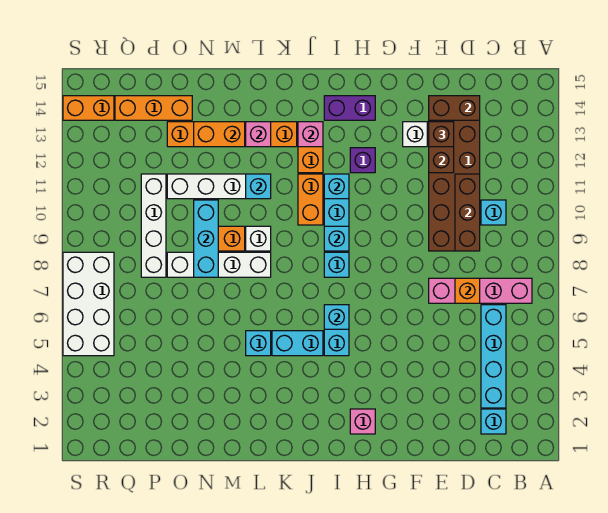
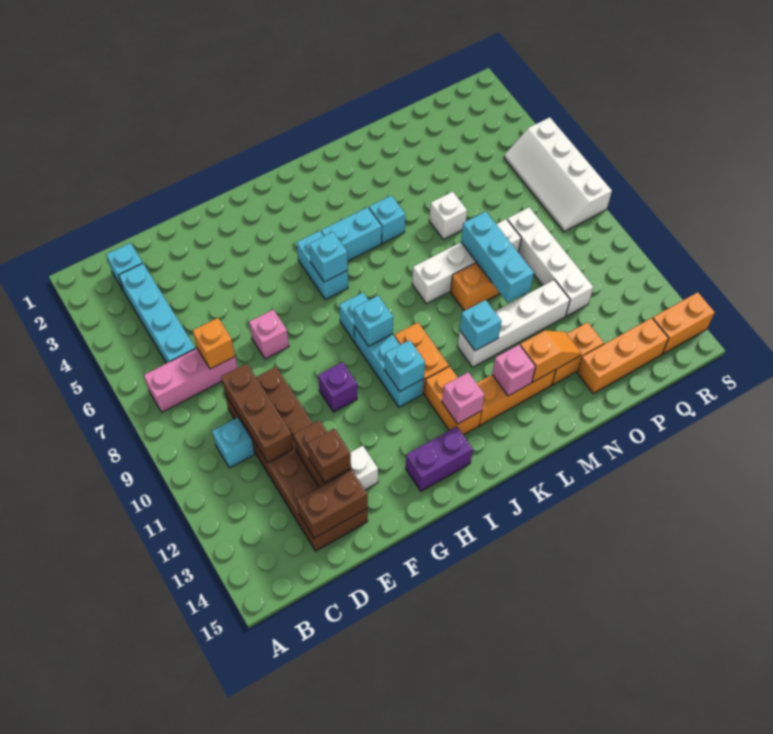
pink brick B7:E7 level 1 -> pink brick B7:D7 level 1
pink brick H2 level 1 -> pink brick F7 level 1
purple brick H12 level 1 -> purple brick G10 level 1
white brick L9 level 1 -> white brick N6 level 1
orange brick M13:N13 level 2 -> orange slope M13:N13 level 2 top M
white brick R5:S8 level 1 -> white slope R5:S8 level 1 top S

